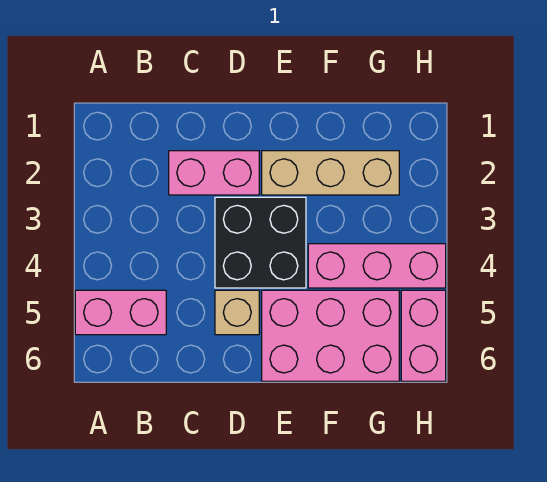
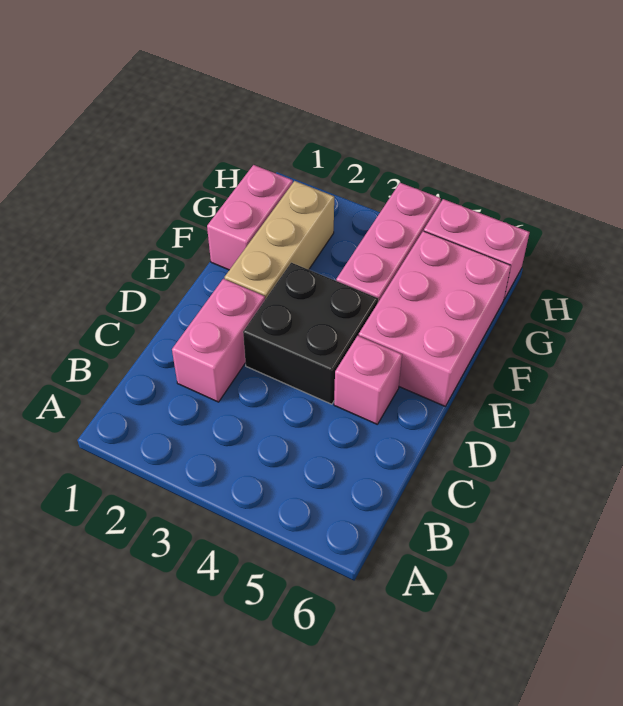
pink brick A5:B5 level 1 -> pink brick F1:G1 level 1
tan brick D5 level 1 -> pink brick D5 level 1

